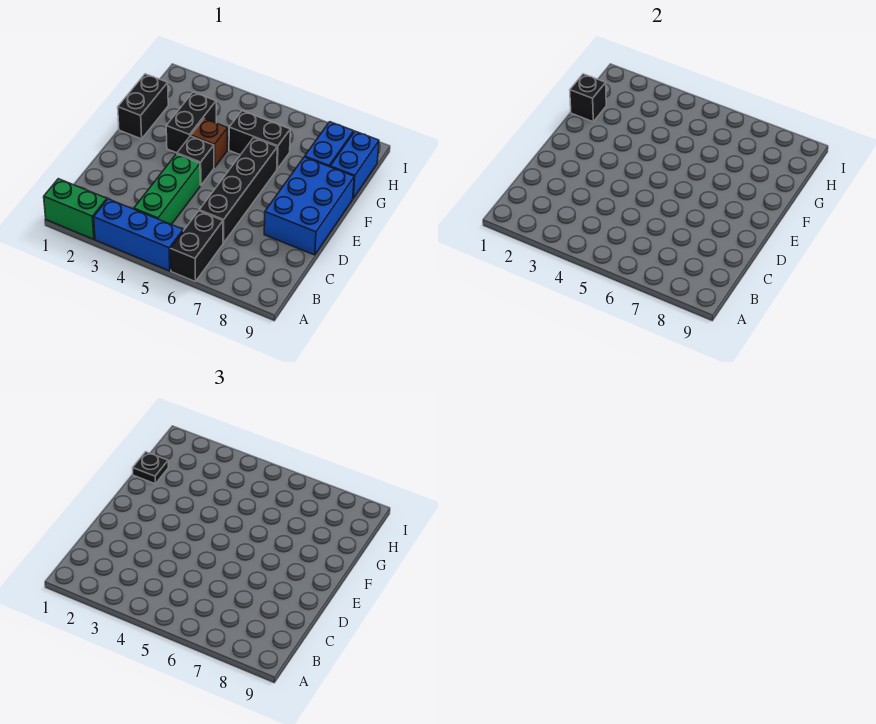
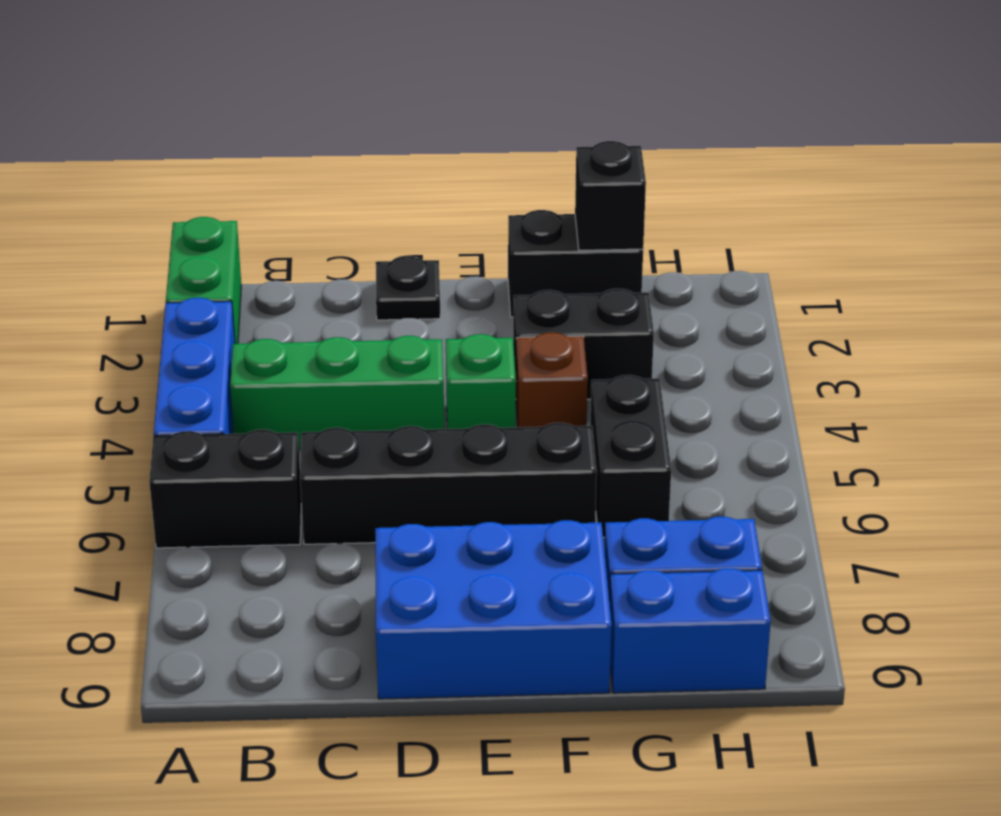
black brick E4 level 1 -> green brick E4 level 1
black plate G1 level 3 -> black plate D1 level 1

